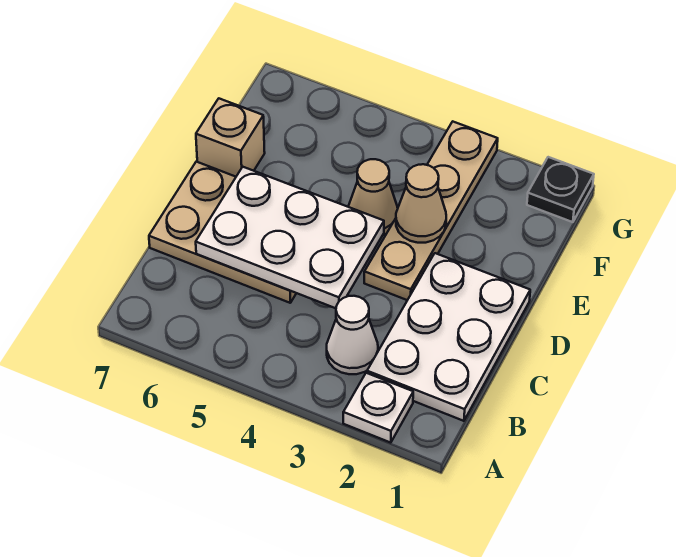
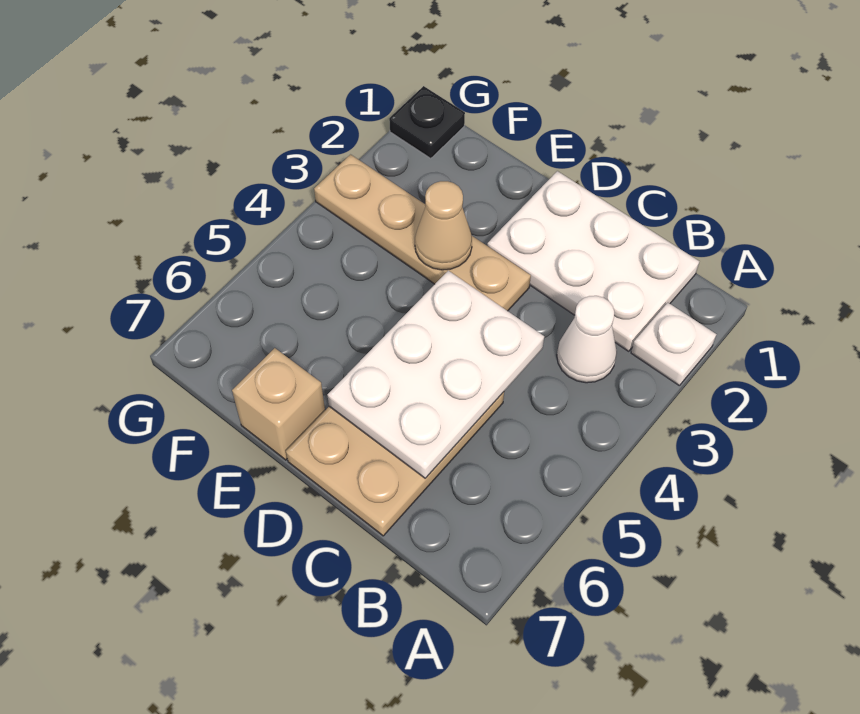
tan cone E4 level 1 -> none

